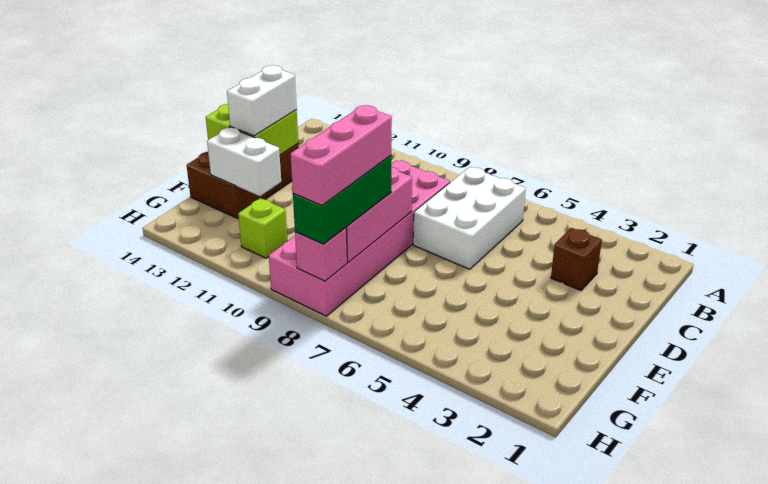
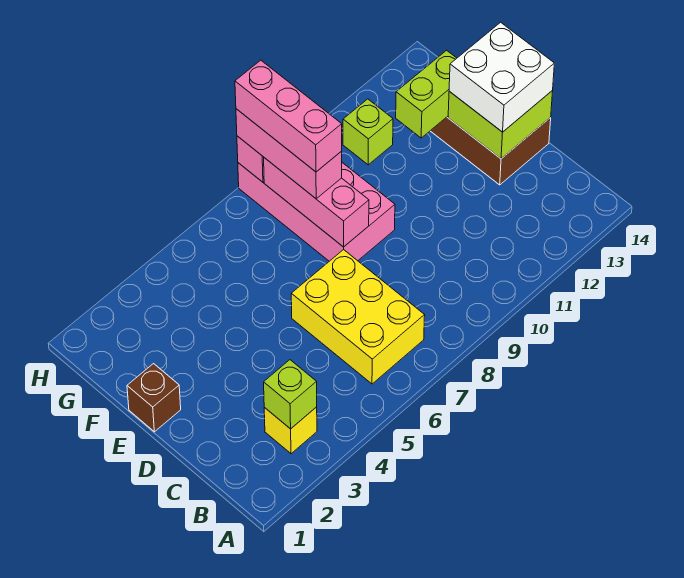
none -> yellow brick B3 level 1
none -> lime brick B3 level 2
white brick B6:D7 level 1 -> yellow brick B6:D7 level 1
brown brick C3 level 1 -> brown brick E1 level 1
pink brick C8:H9 level 1 -> pink brick E8:H9 level 1
white brick D13:E13 level 3 -> white brick D13:E14 level 3
green brick F8:H8 level 3 -> pink brick F8:H8 level 3
white brick F12:F13 level 2 -> lime brick F12:F13 level 2

